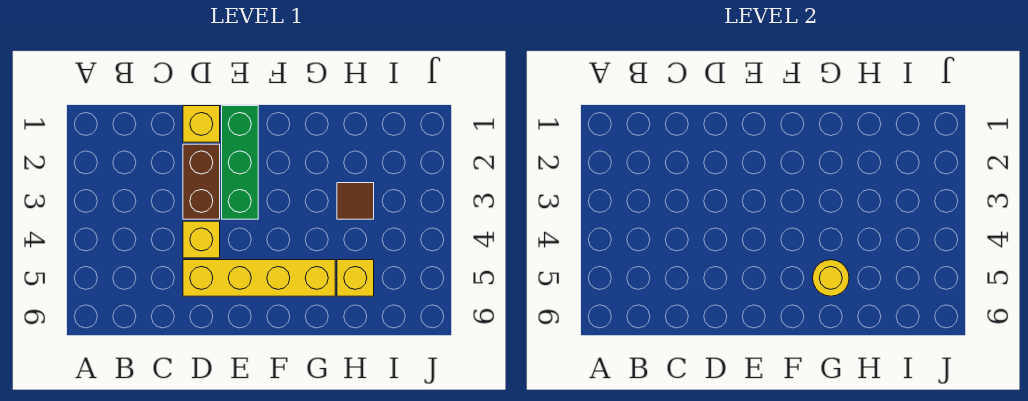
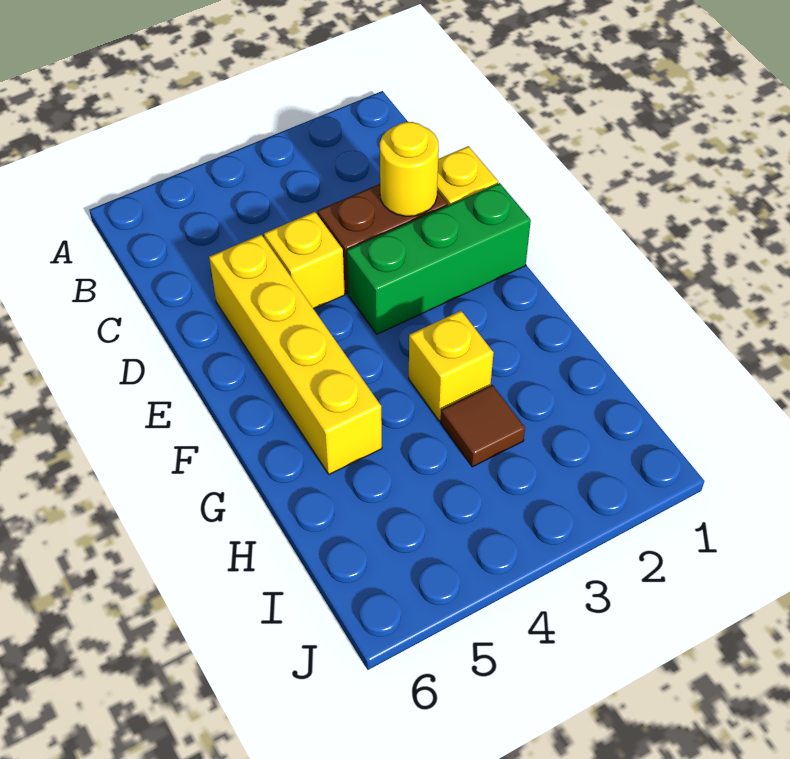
yellow round brick G5 level 2 -> yellow round brick D2 level 2
yellow brick H5 level 1 -> yellow brick G3 level 1

